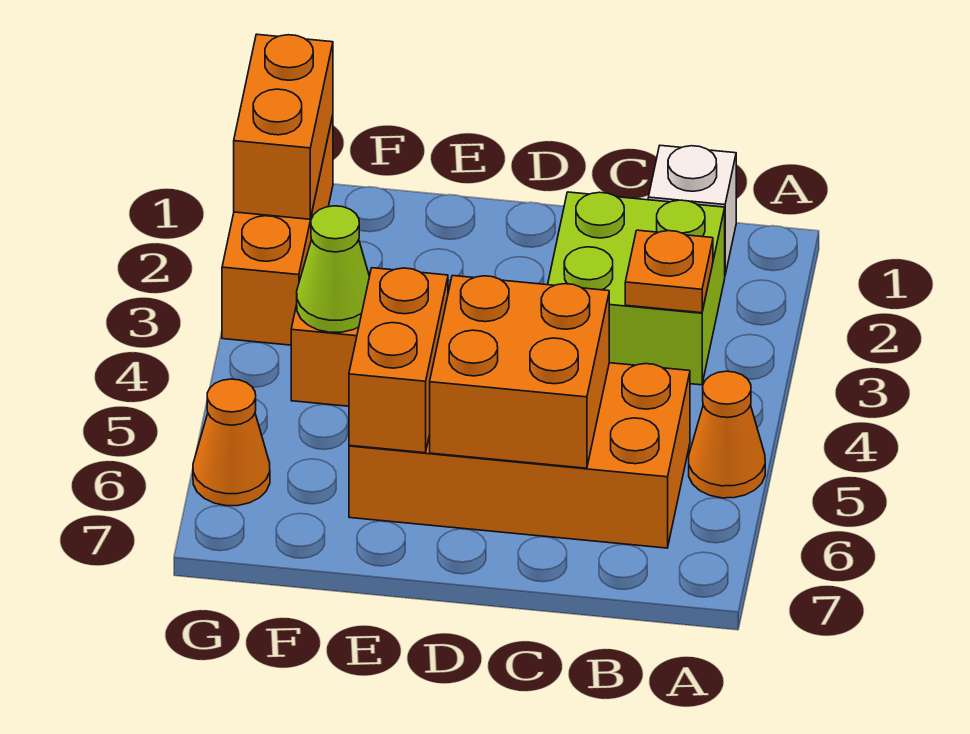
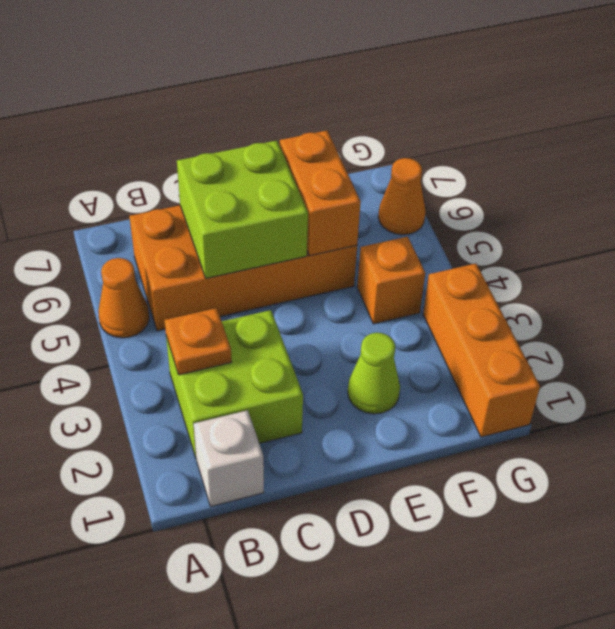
orange brick C5:D6 level 2 -> lime brick C5:D6 level 2
lime cone F4 level 2 -> lime cone E2 level 1
orange brick G1:G2 level 2 -> none

